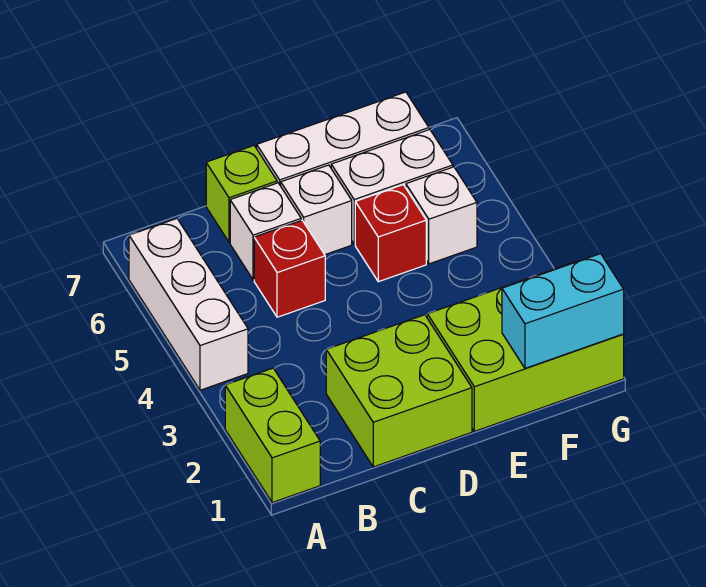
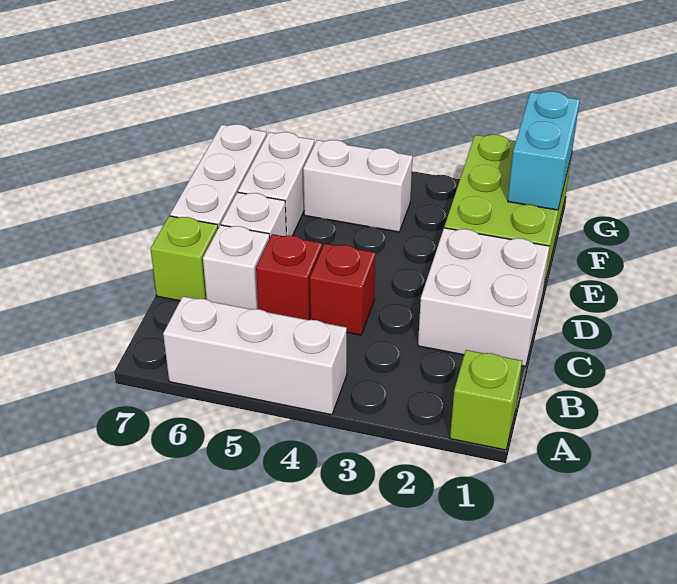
lime brick A1:A2 level 1 -> lime brick A1 level 1
lime brick C1:D2 level 1 -> white brick C1:D2 level 1
red brick E5 level 1 -> red brick C4 level 1
white brick F5 level 1 -> white brick F4:F5 level 1

